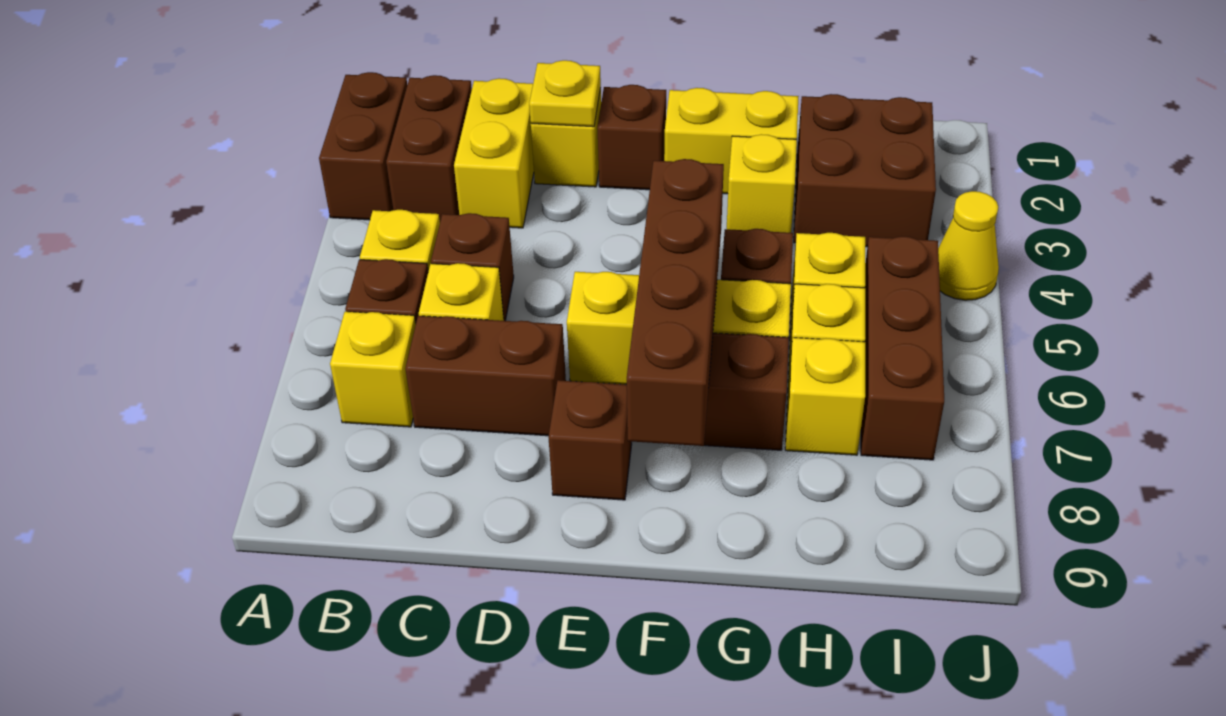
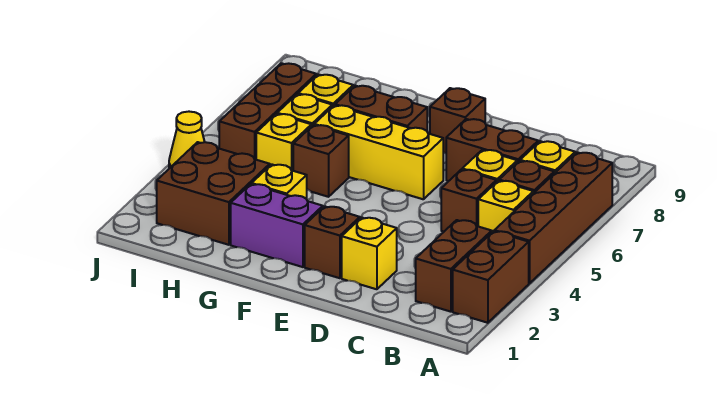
yellow brick C2:C3 level 1 -> none
yellow plate D2 level 2 -> none
yellow brick F2:G2 level 1 -> purple brick F2:G2 level 1
brown brick F5:F8 level 2 -> brown brick A4:A7 level 1

